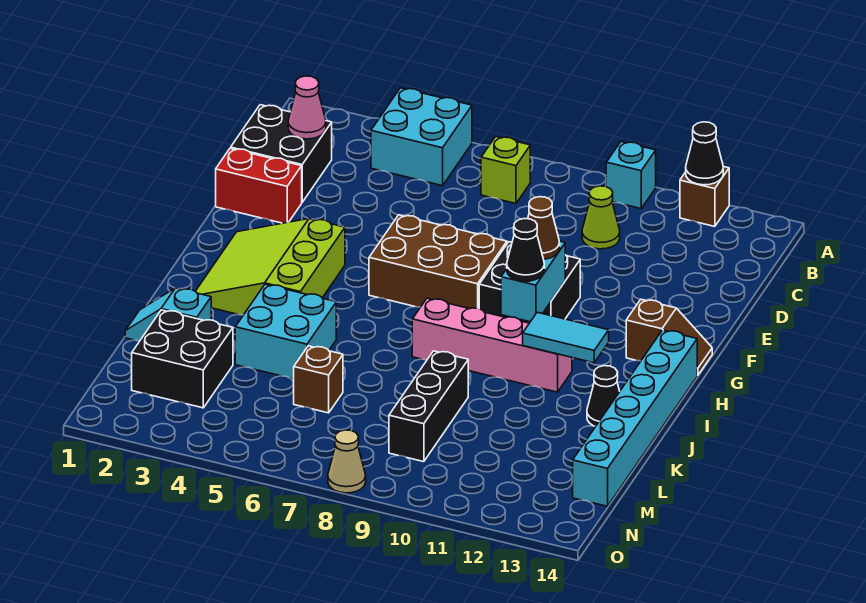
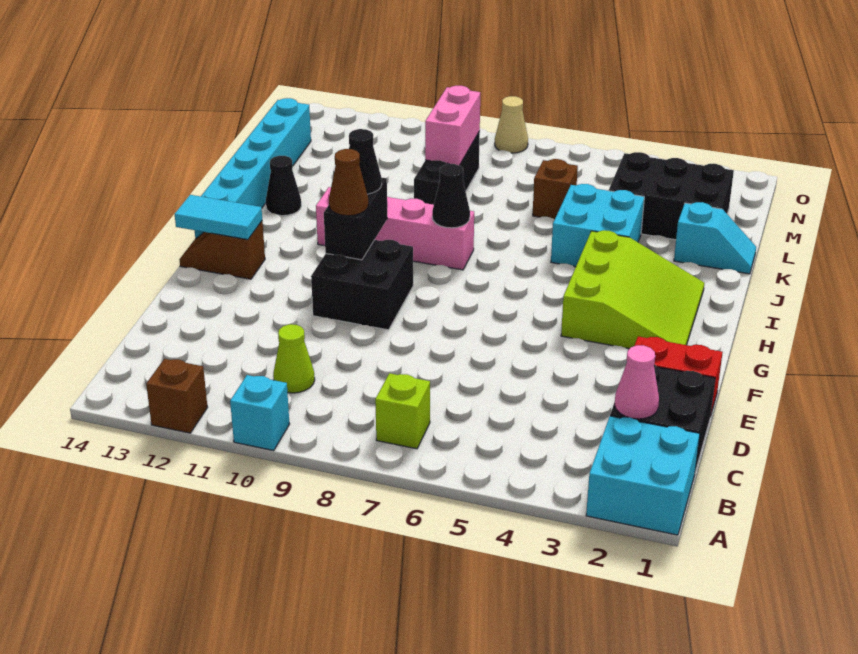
cyan brick A4:B5 level 1 -> cyan brick A1:B2 level 1
black cone A12 level 2 -> black cone I8 level 2
brown brick F6:G8 level 1 -> none
cyan brick G10:H10 level 2 -> black brick G10:H10 level 2
cyan tile I11:I12 level 2 -> cyan tile G13:G14 level 2
black brick L2:M3 level 1 -> black brick L2:M4 level 1
none -> pink brick L9:M9 level 2

